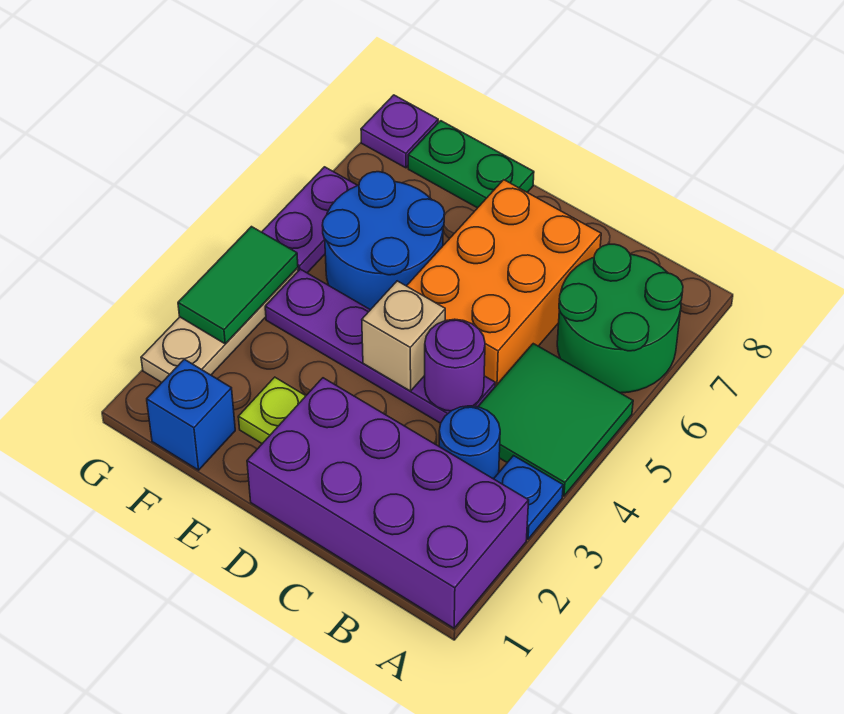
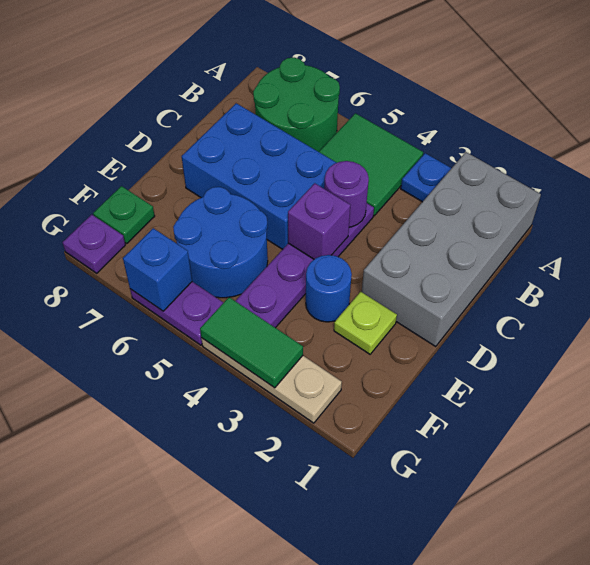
purple brick A1:D2 level 1 -> grey brick A1:D2 level 1
blue round brick B3 level 1 -> blue round brick E3 level 1
orange brick C5:D7 level 1 -> blue brick C5:D7 level 1
tan brick D4 level 2 -> purple brick D4 level 2
green plate E8:F8 level 1 -> green plate F8 level 1
blue brick F1 level 1 -> blue brick G6 level 2

